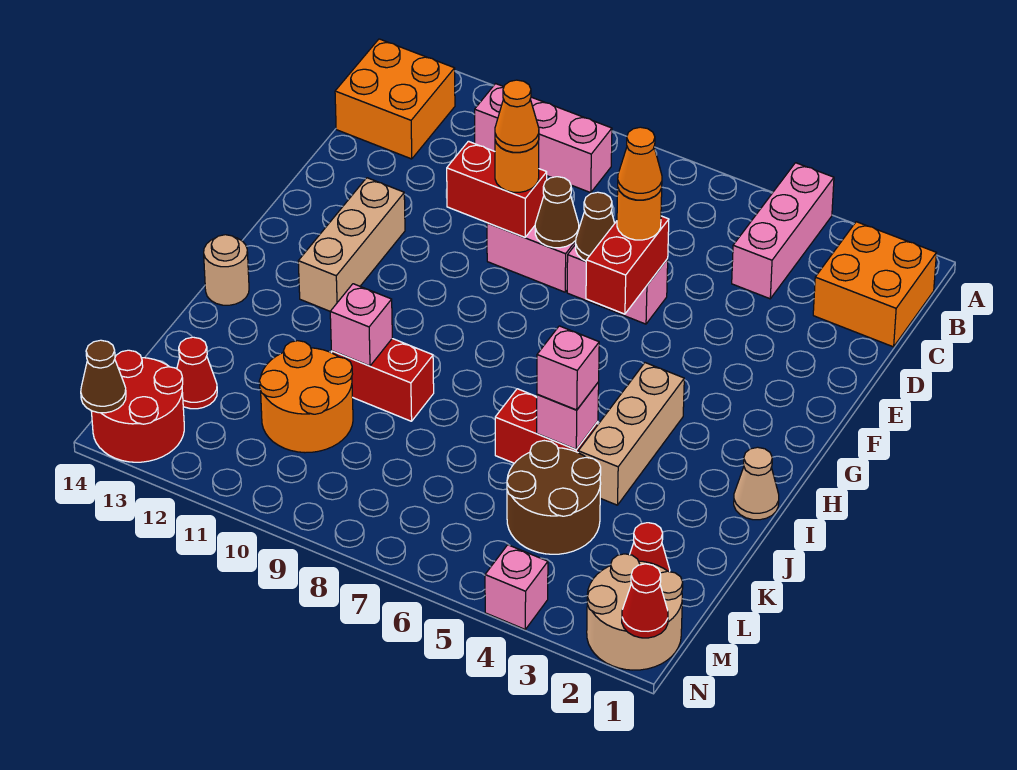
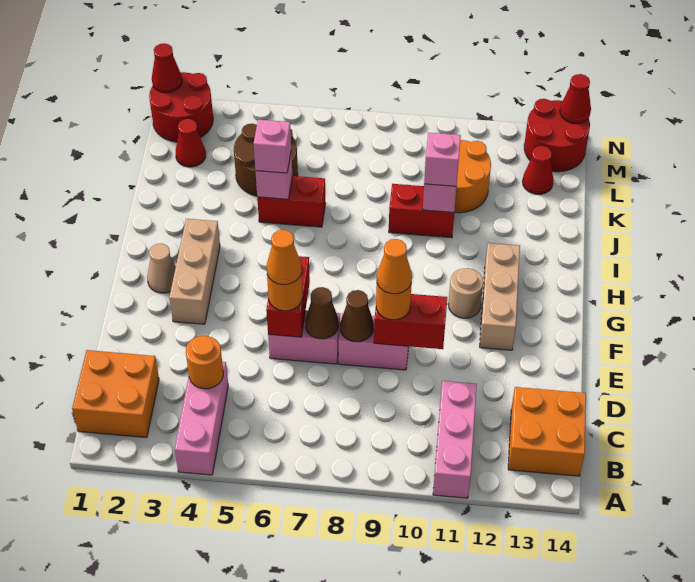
pink brick B9:B11 level 1 -> pink brick A11:C11 level 1
none -> orange round brick C4 level 2
tan brick H4:J4 level 1 -> tan brick F3:H3 level 1
tan cone I1 level 1 -> tan cone G2 level 1
tan round brick I14 level 1 -> tan round brick G11 level 1
tan round brick M1:N2 level 1 -> red round brick M1:N2 level 1
pink brick N4 level 1 -> pink brick J10 level 3
brown cone N14 level 2 -> red cone N14 level 2

